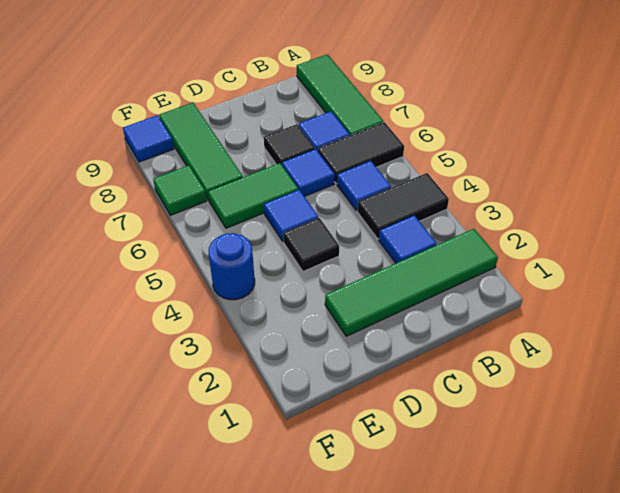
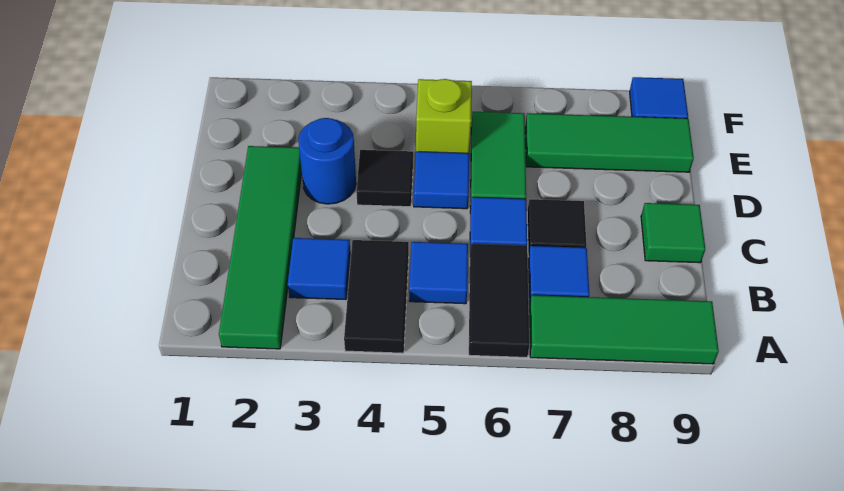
none -> lime brick E5 level 1
blue round brick F4 level 1 -> blue round brick D3 level 1
green tile F7 level 1 -> green tile C9 level 1

